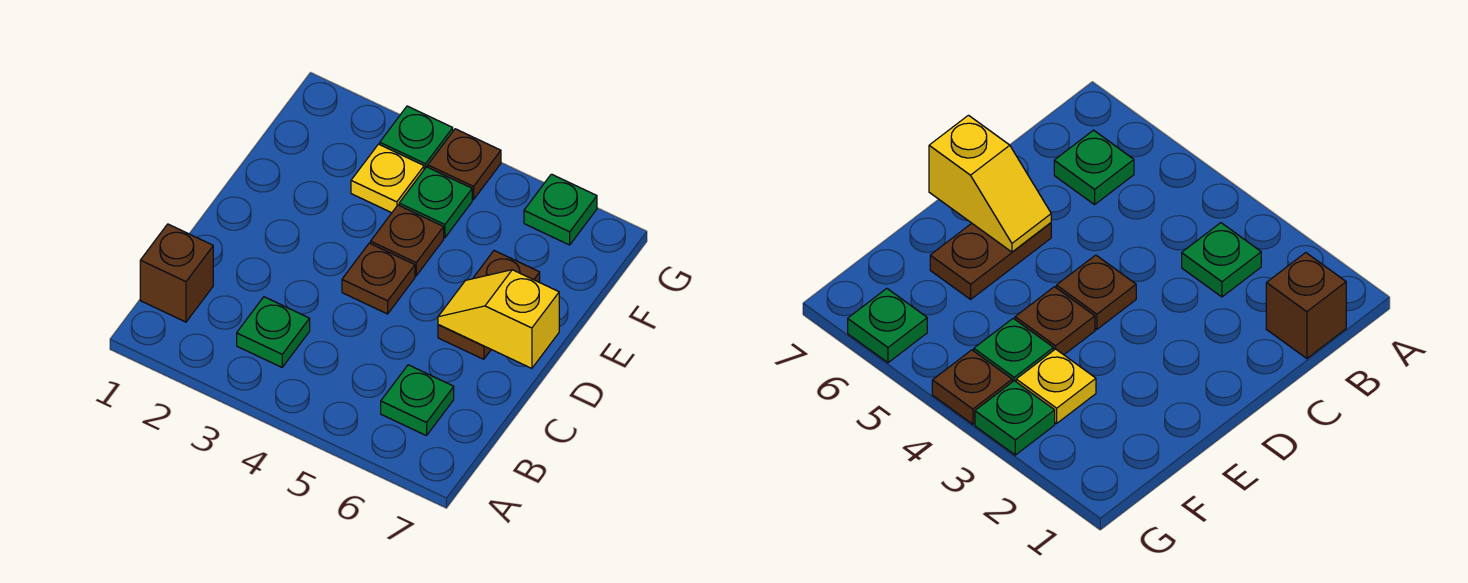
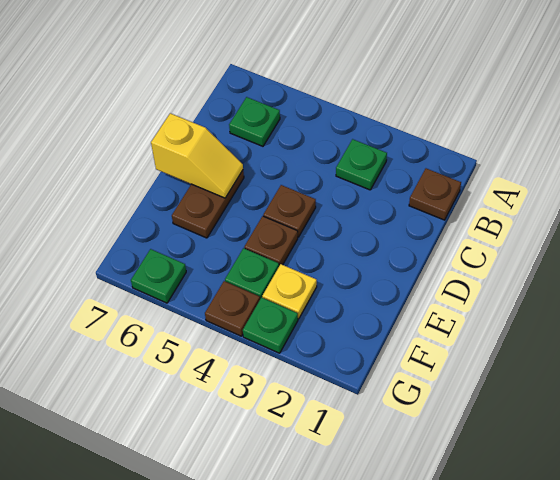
brown brick B1 level 1 -> brown plate B1 level 1

